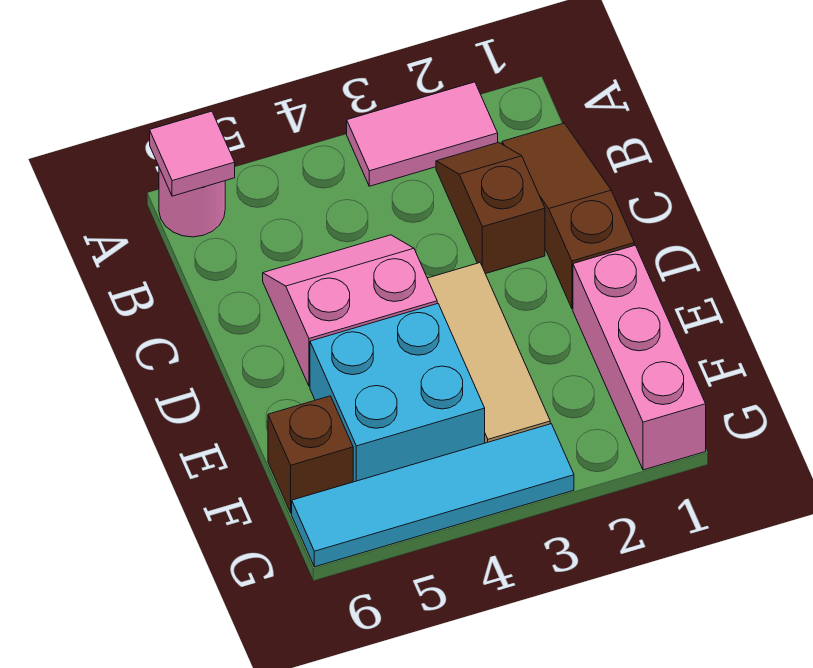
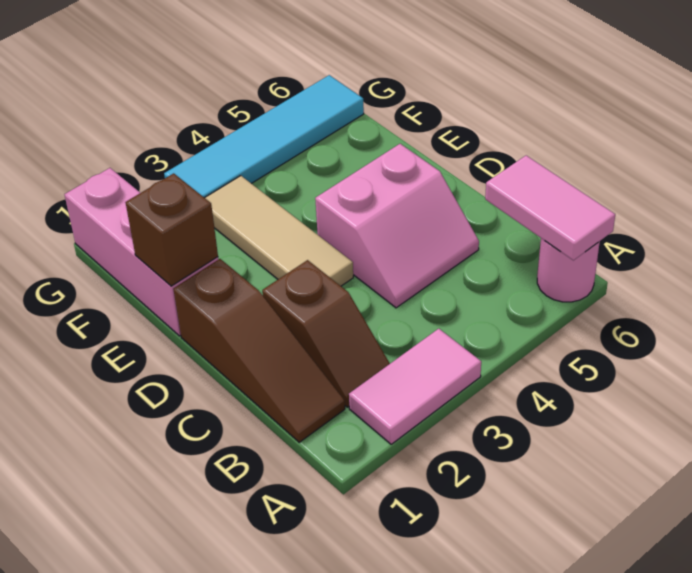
pink tile A6 level 2 -> pink tile A6:B6 level 2
cyan brick E4:F5 level 1 -> none
brown brick F6 level 1 -> brown brick E1 level 2

